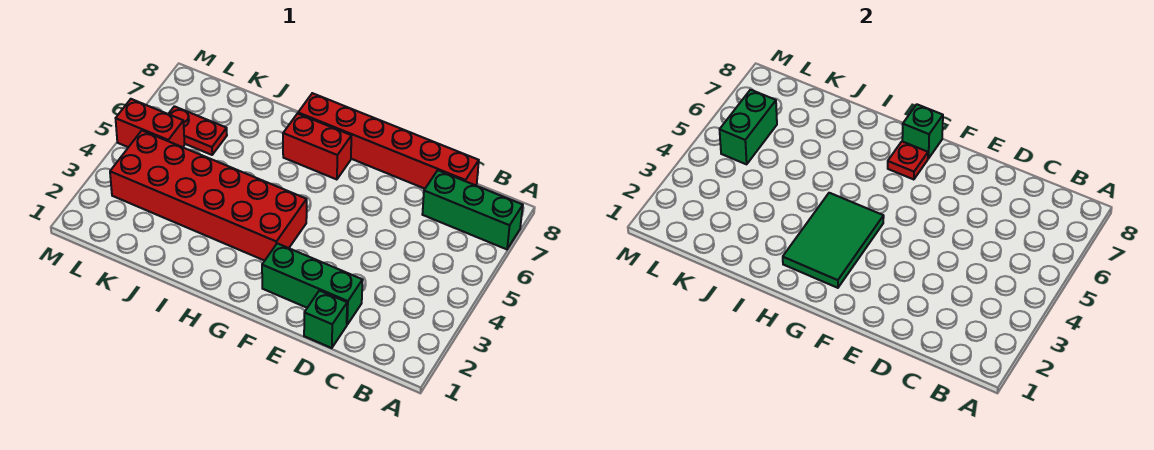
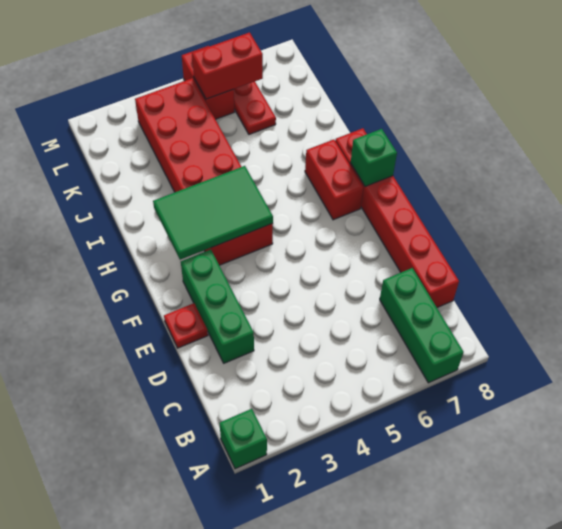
green brick D1 level 1 -> green brick A1 level 1
red plate G7 level 2 -> red plate E1 level 1
green brick L5:L6 level 2 -> red brick L5:L6 level 2

